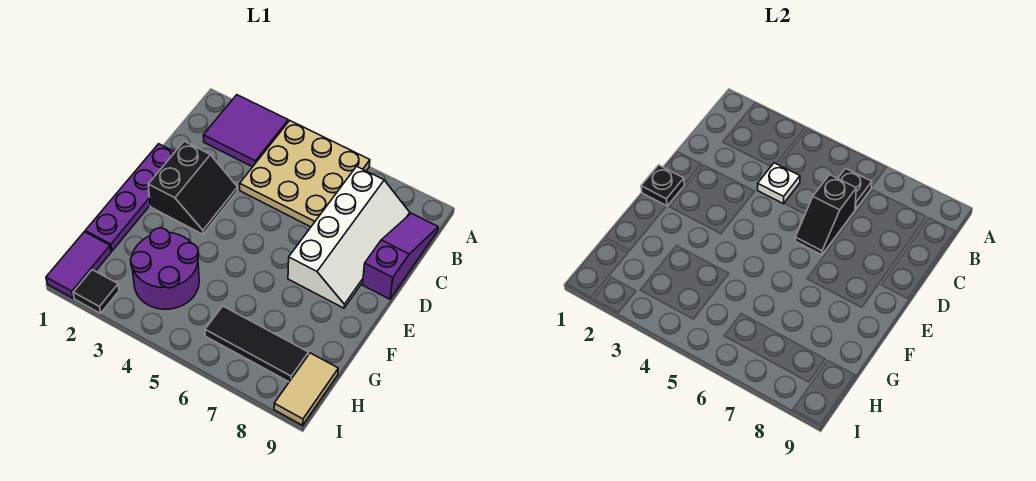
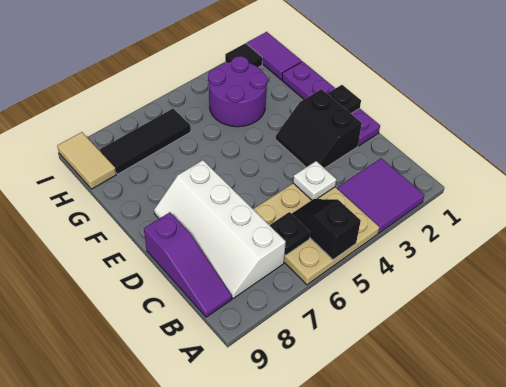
black slope C6:D6 level 2 top C -> black slope A5:B5 level 2 top A

